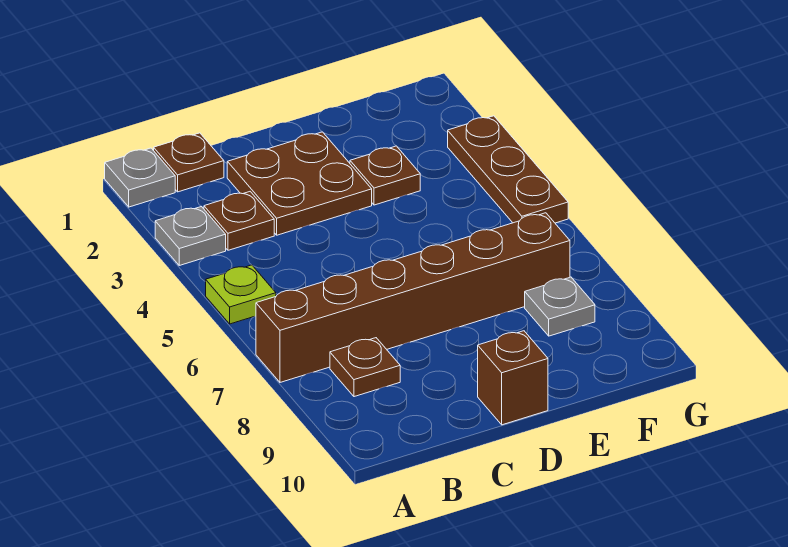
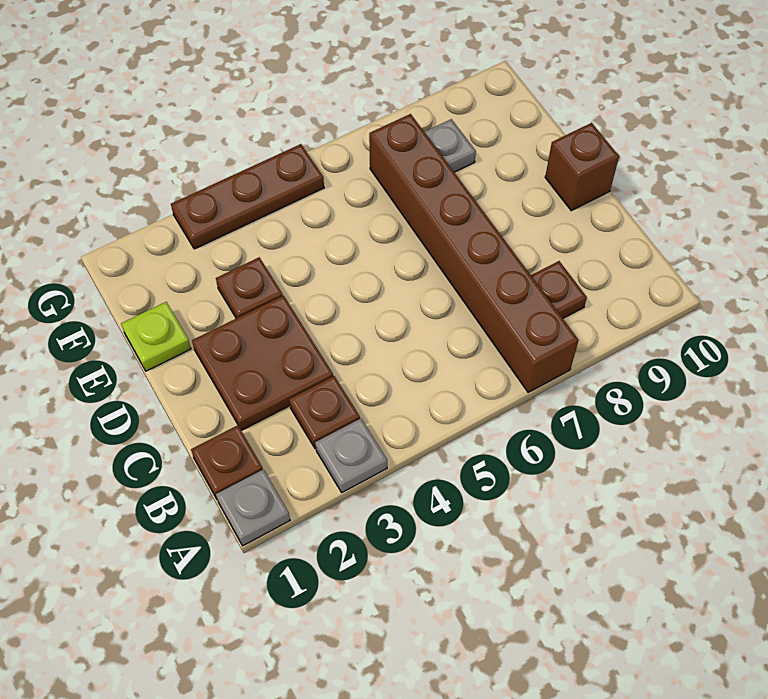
lime plate A5 level 1 -> lime plate E1 level 1

